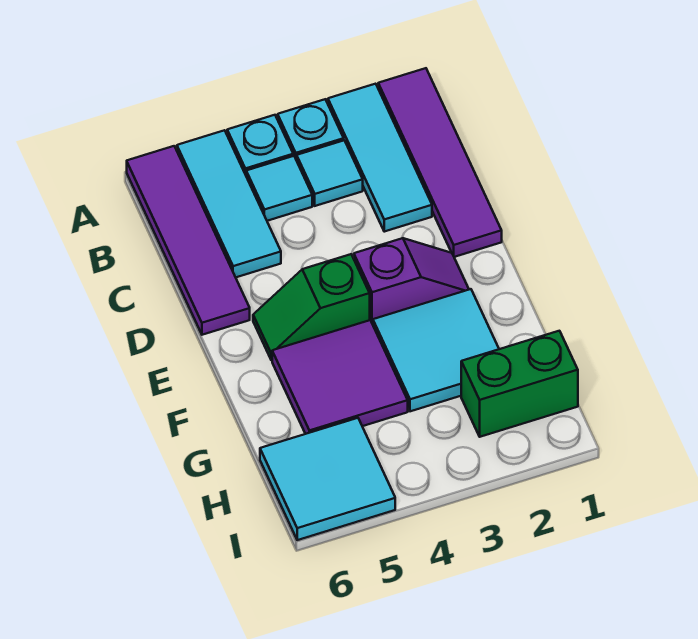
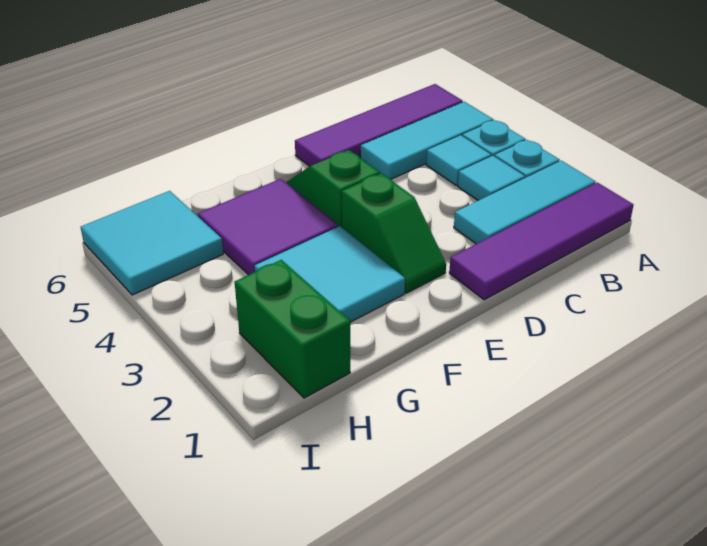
purple slope E2:E3 level 1 top 3 -> green slope E2:E3 level 1 top 3

